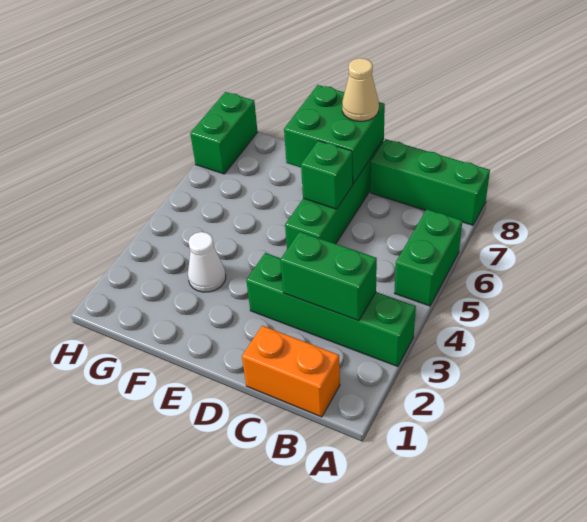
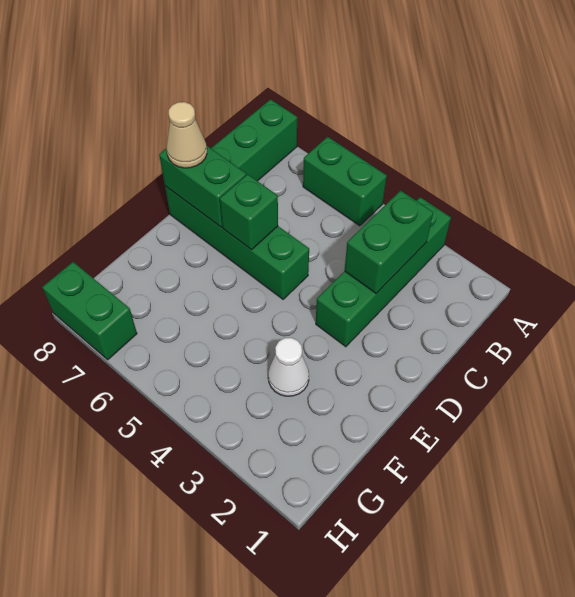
orange brick B1:C1 level 1 -> none
green brick D7:E8 level 2 -> green brick D7:D8 level 2

